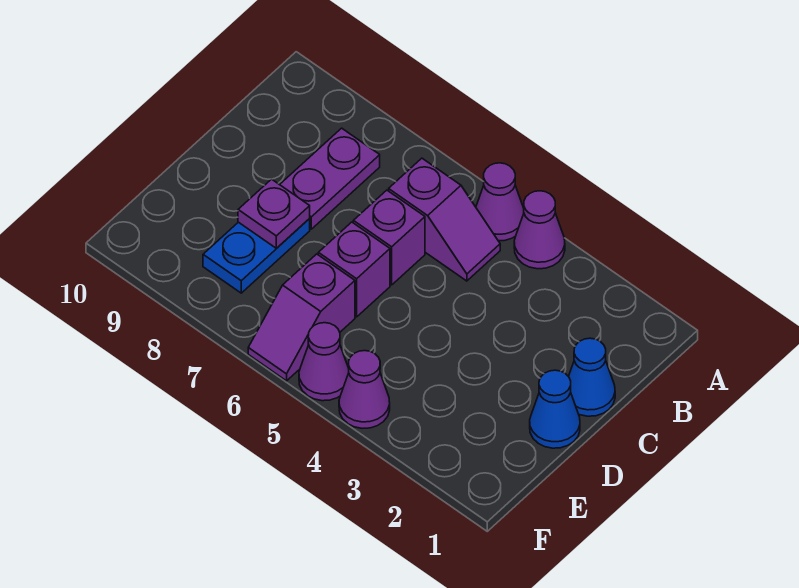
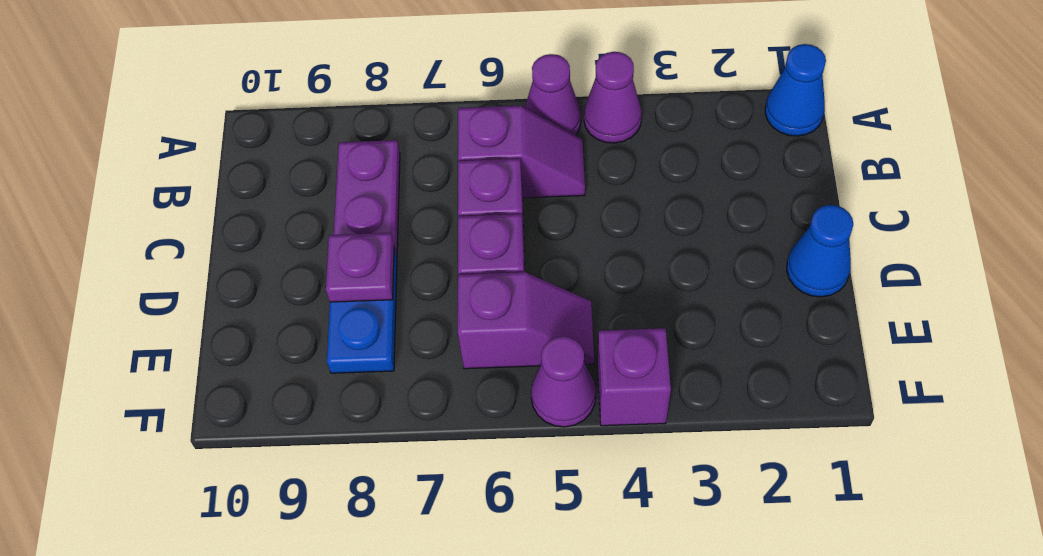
blue cone C1 level 1 -> blue cone A1 level 1
purple slope E6:F6 level 1 top E -> purple slope E5:E6 level 1 top 6
purple cone F4 level 1 -> purple brick F4 level 1

